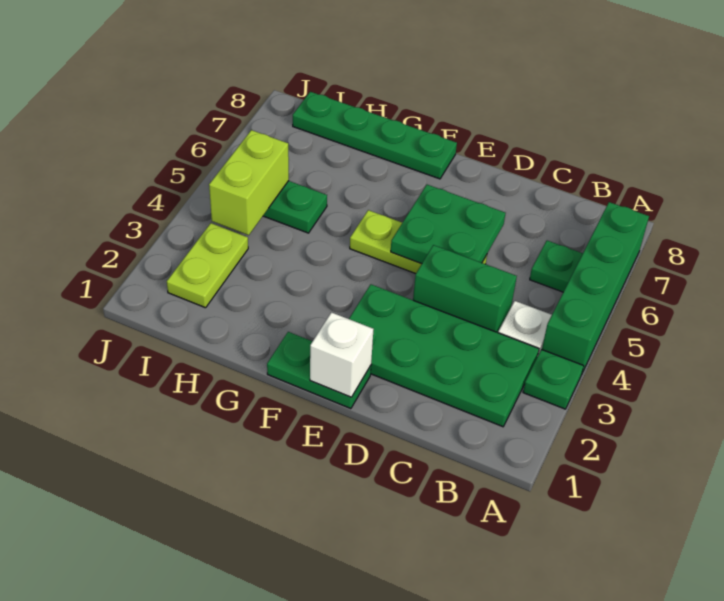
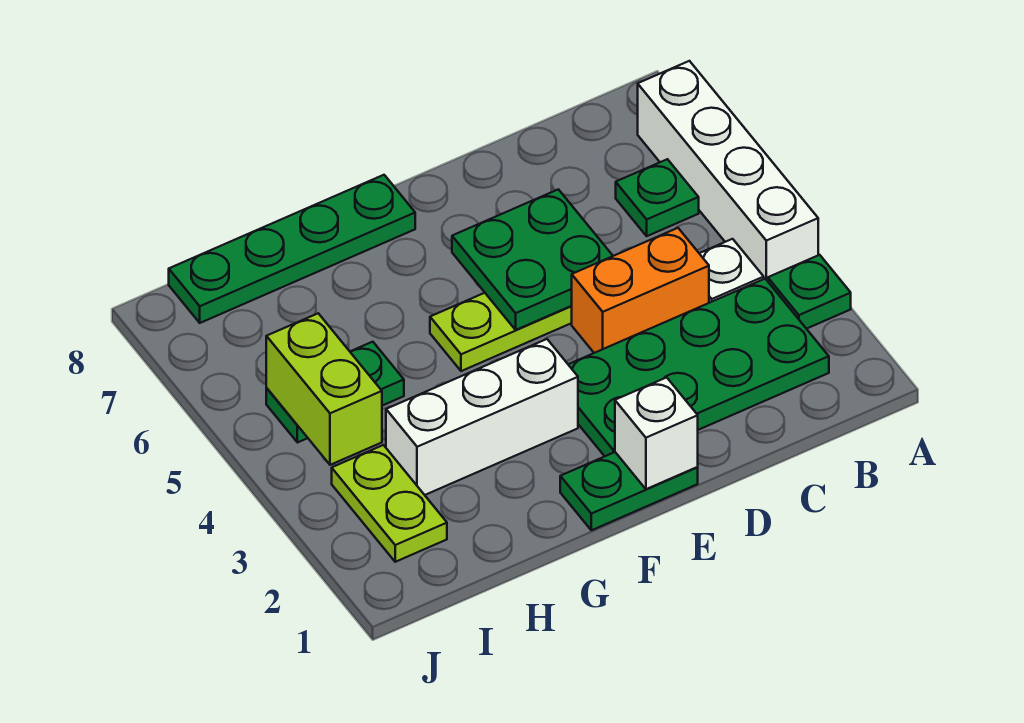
green brick A4:A7 level 1 -> white brick A4:A7 level 1
green brick C4:D4 level 1 -> orange brick C4:D4 level 1
none -> white brick F3:H3 level 1

